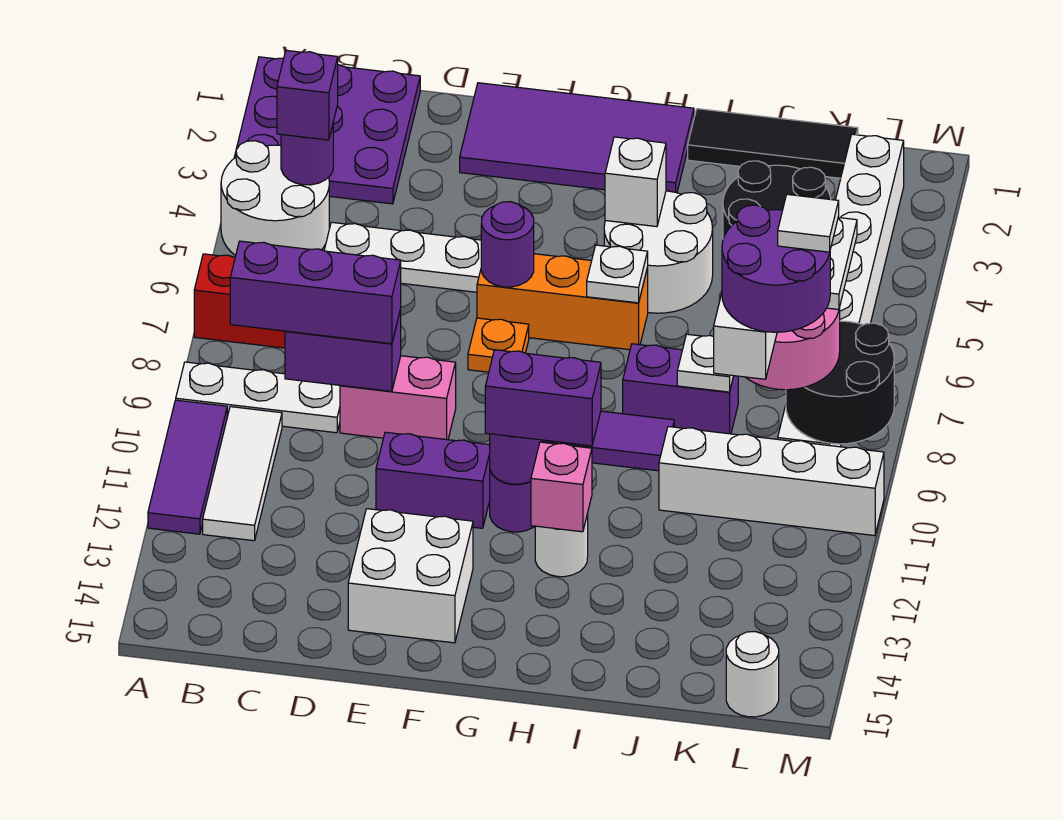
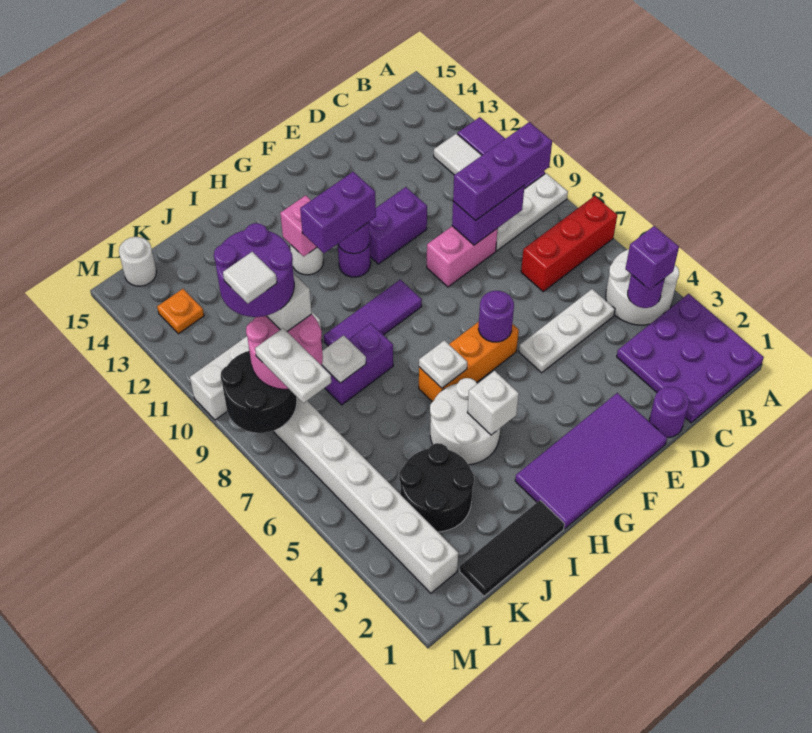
none -> purple round brick D1 level 1
white brick E13:F14 level 1 -> none
orange plate F7 level 1 -> orange plate L13 level 1

